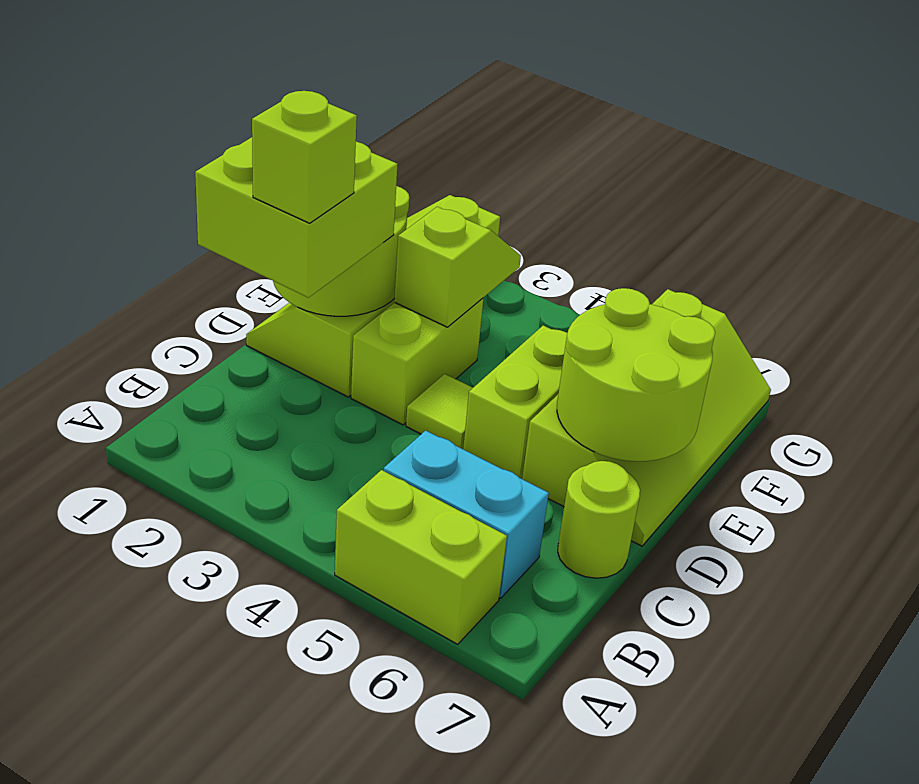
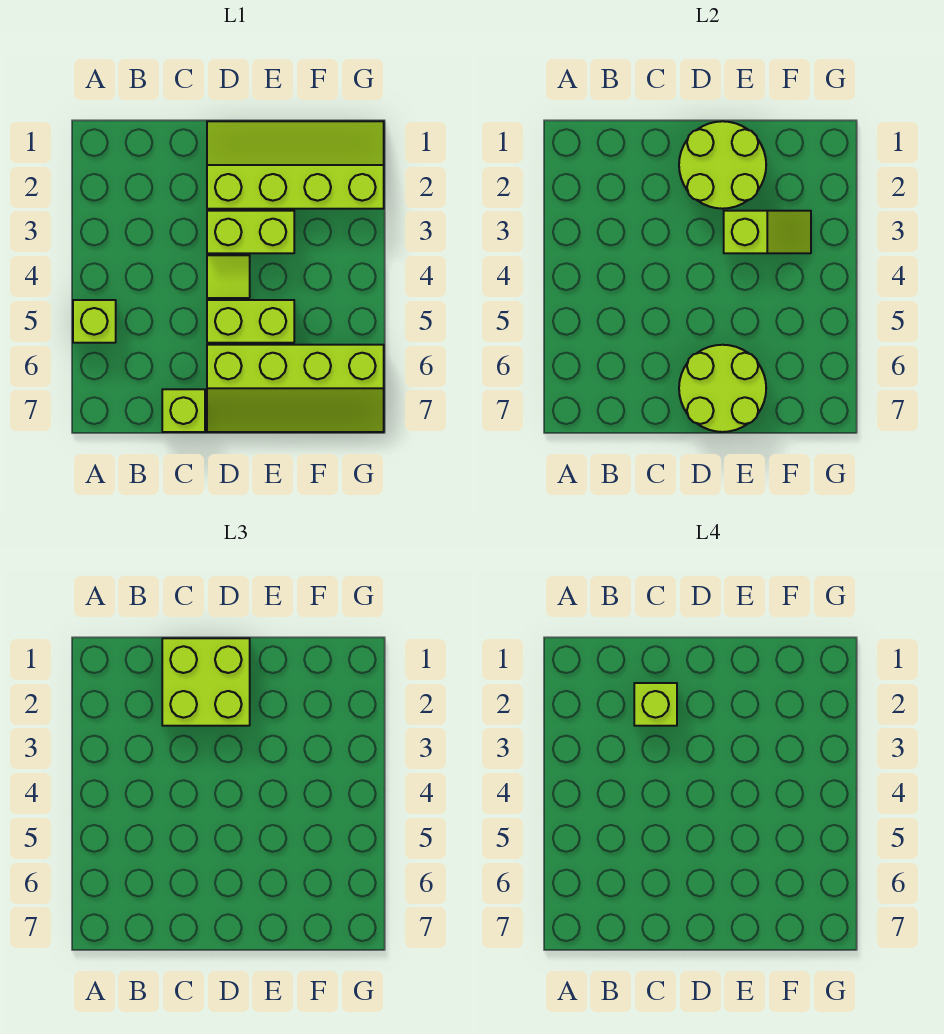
lime brick A5:A6 level 1 -> lime brick A5 level 1
cyan brick B5:B6 level 1 -> none
lime round brick C7 level 1 -> lime brick C7 level 1

